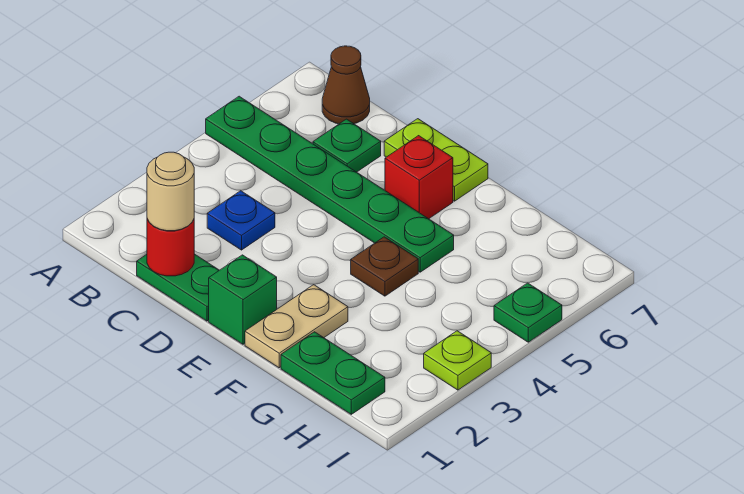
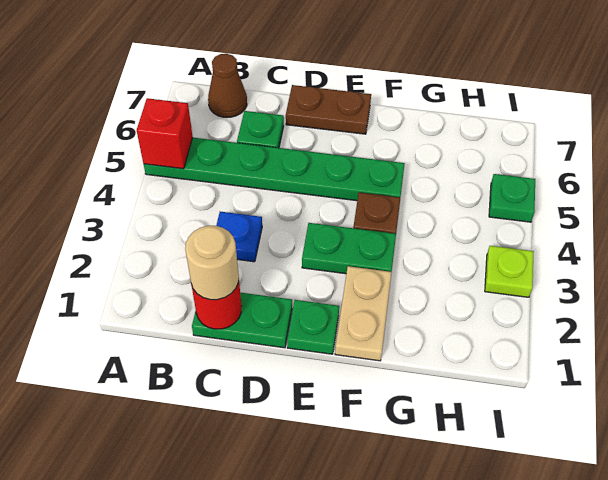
lime plate D7:E7 level 1 -> brown plate D7:E7 level 1
green brick E1 level 1 -> green plate E1 level 1
red brick E6 level 1 -> red brick A5 level 2
green plate G1:H1 level 1 -> green plate E3:F3 level 1

